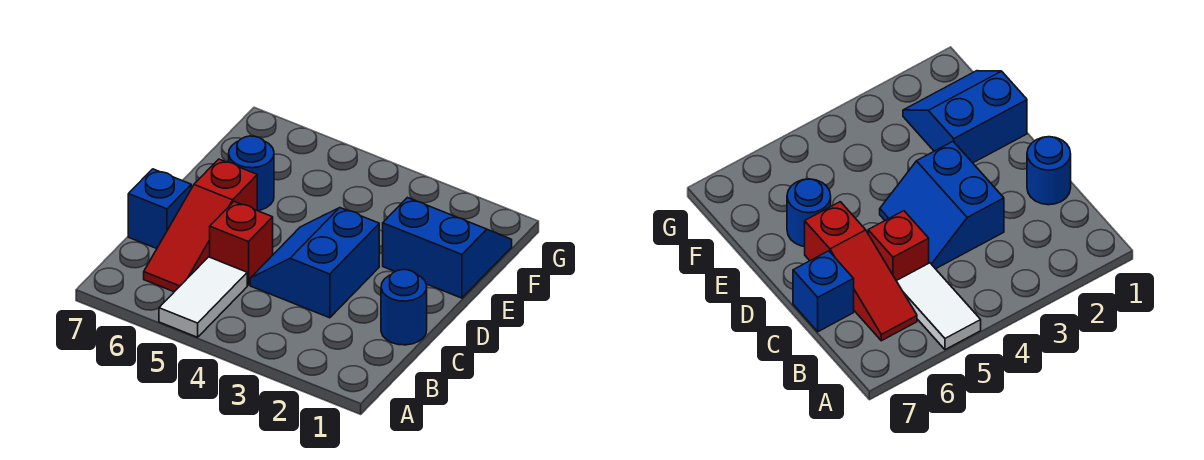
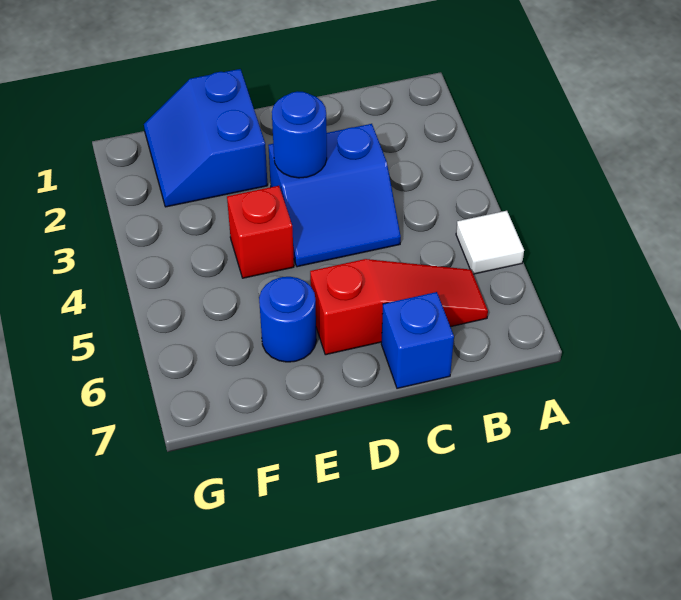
white tile A5:B5 level 1 -> white tile A5 level 1
blue round brick C1 level 1 -> blue round brick D3 level 2
red brick C5 level 1 -> red brick E4 level 1

